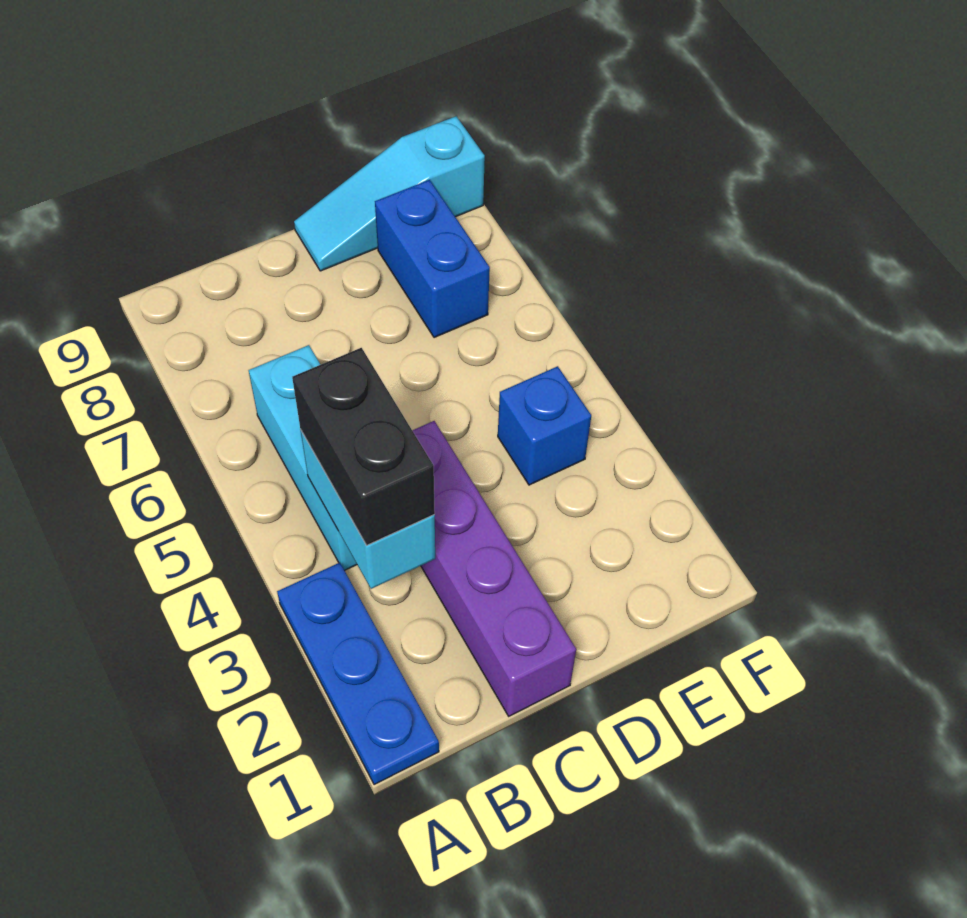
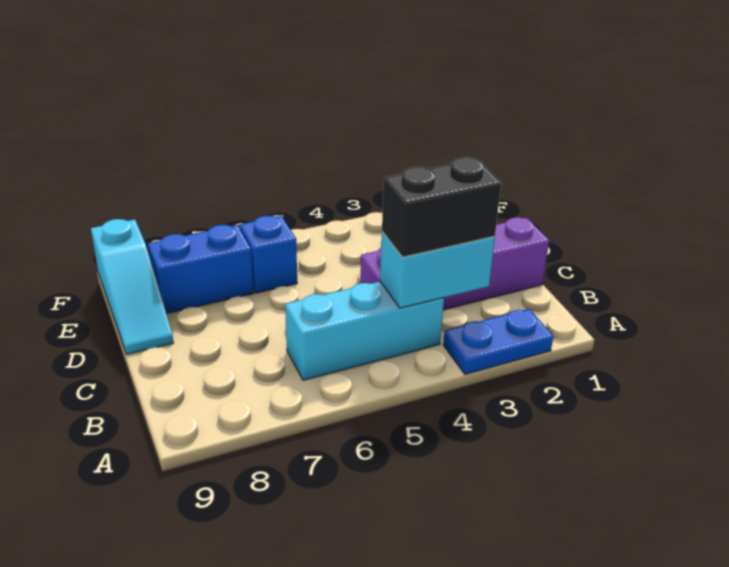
blue plate A1:A3 level 1 -> blue plate A2:A3 level 1
blue brick E4 level 1 -> blue brick E6 level 1

